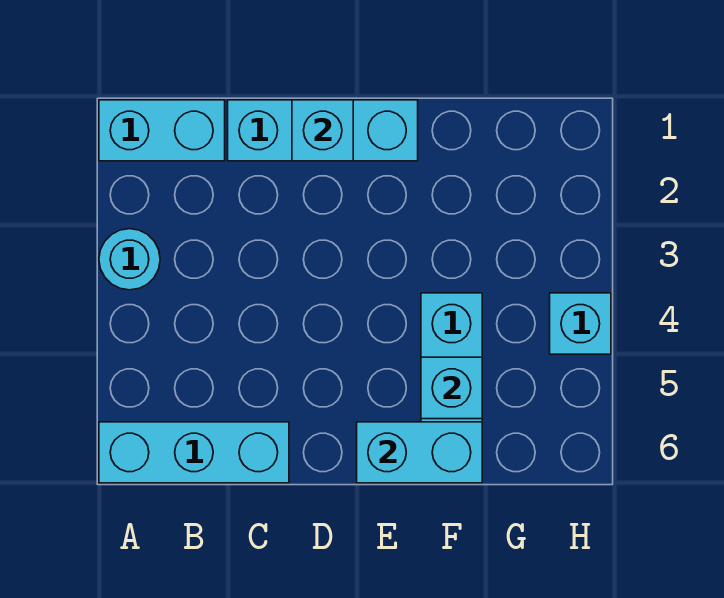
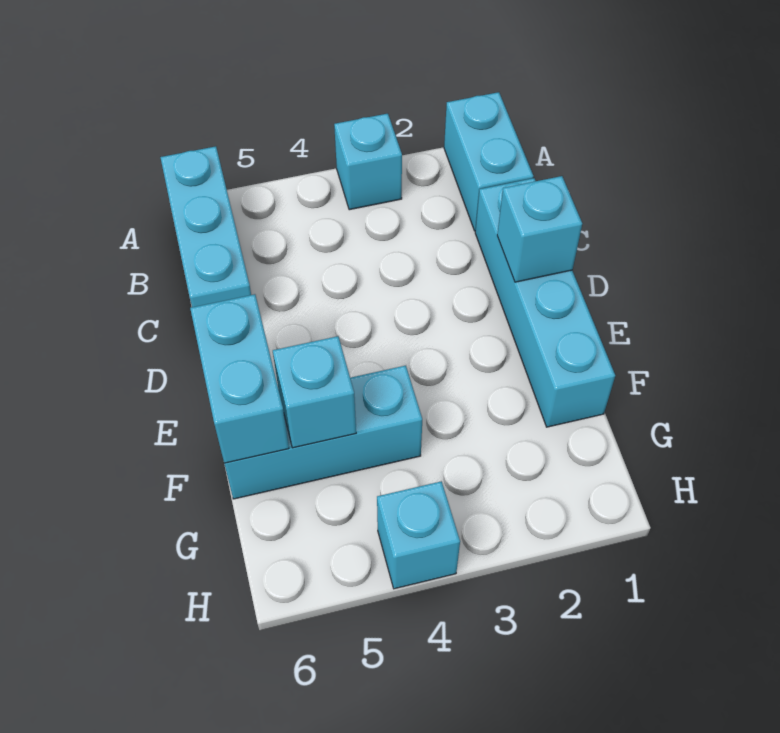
cyan round brick A3 level 1 -> cyan brick A3 level 1
cyan brick C1:E1 level 1 -> cyan brick C1:F1 level 1

